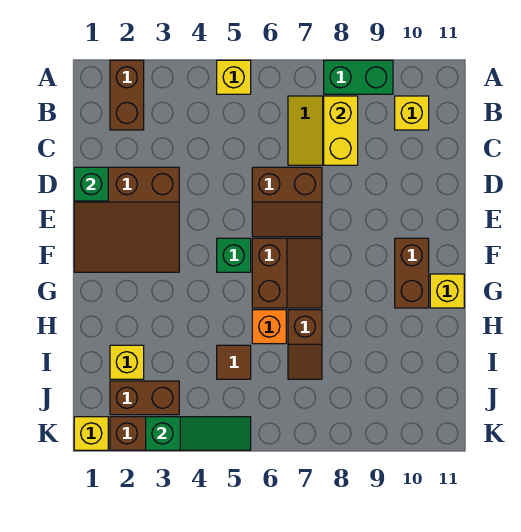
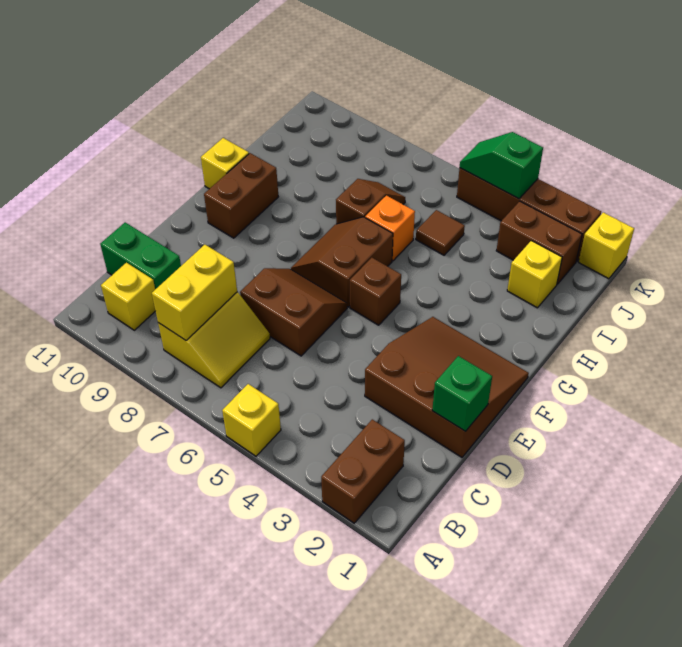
green brick A8:A9 level 1 -> green brick C10:C11 level 1
green brick F5 level 1 -> brown brick F5 level 1
green slope K3:K5 level 2 top 3 -> green slope K4:K5 level 2 top 4

